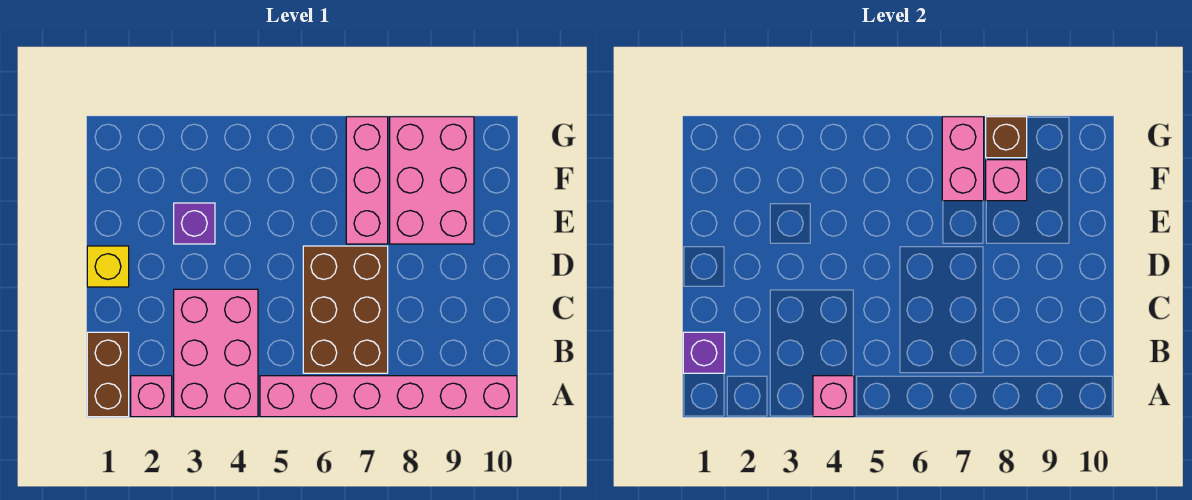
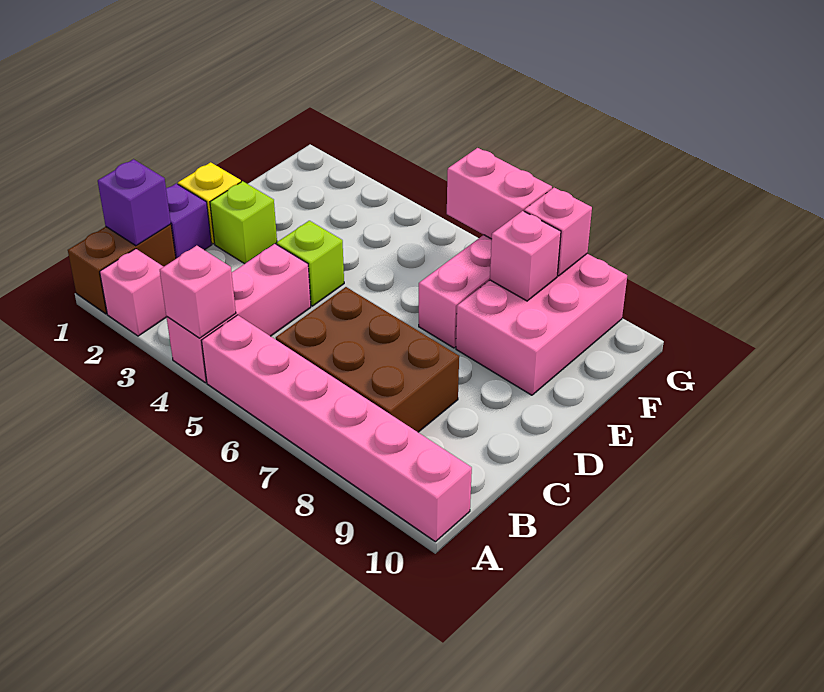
pink brick A3:C4 level 1 -> pink brick A4:C4 level 1
brown brick B6:D7 level 1 -> brown brick B6:C8 level 1
none -> lime brick D2 level 1
none -> lime brick D4 level 1
purple brick E3 level 1 -> purple brick C1 level 1
pink brick F7:G7 level 2 -> pink brick G6:G7 level 2
brown brick G8 level 2 -> pink brick G8 level 2

